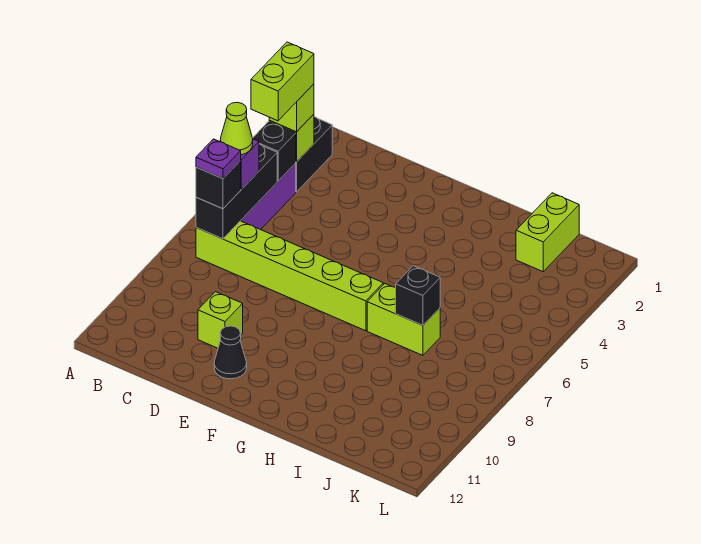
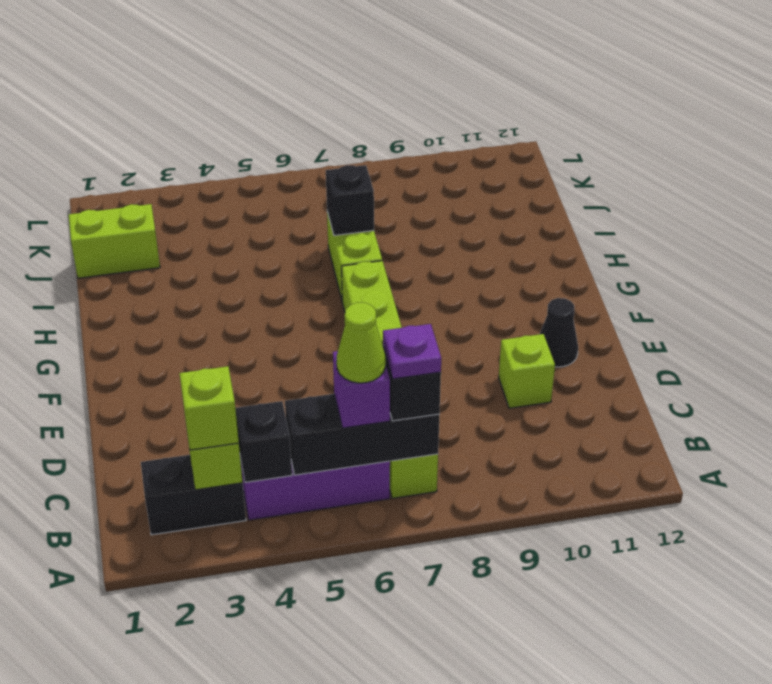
lime brick B3:B4 level 4 -> none

